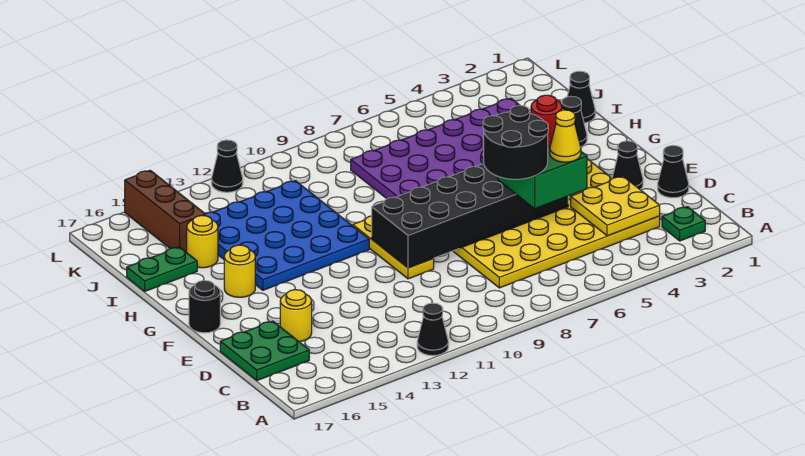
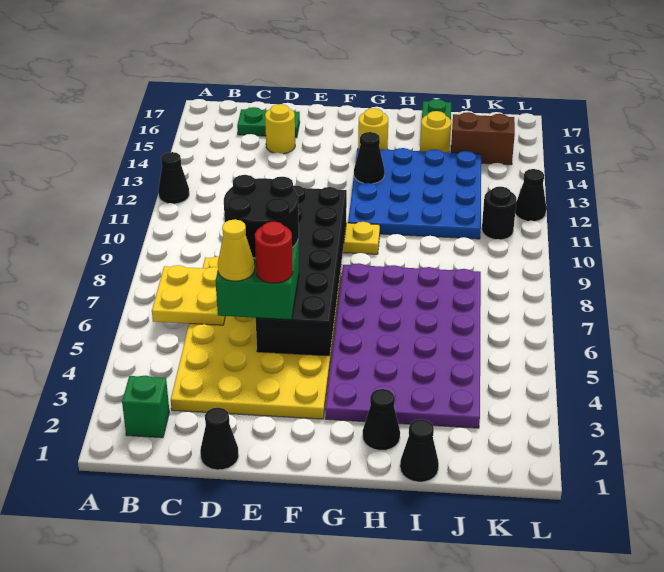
green plate B2 level 1 -> green brick B2 level 1
yellow plate C3:D4 level 2 -> yellow plate B6:C7 level 2
green plate C16:D17 level 1 -> green plate C16:D16 level 1
black cone E2 level 1 -> black cone G13 level 2
black round brick F17 level 1 -> black round brick K11 level 1
brown brick J15:L15 level 1 -> brown brick J15:K15 level 1

